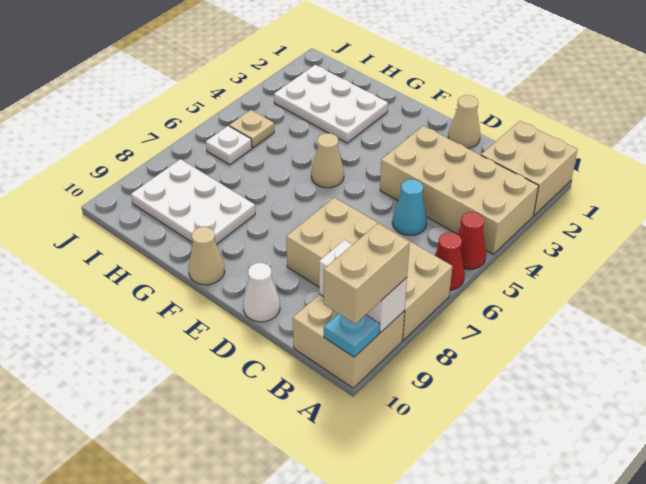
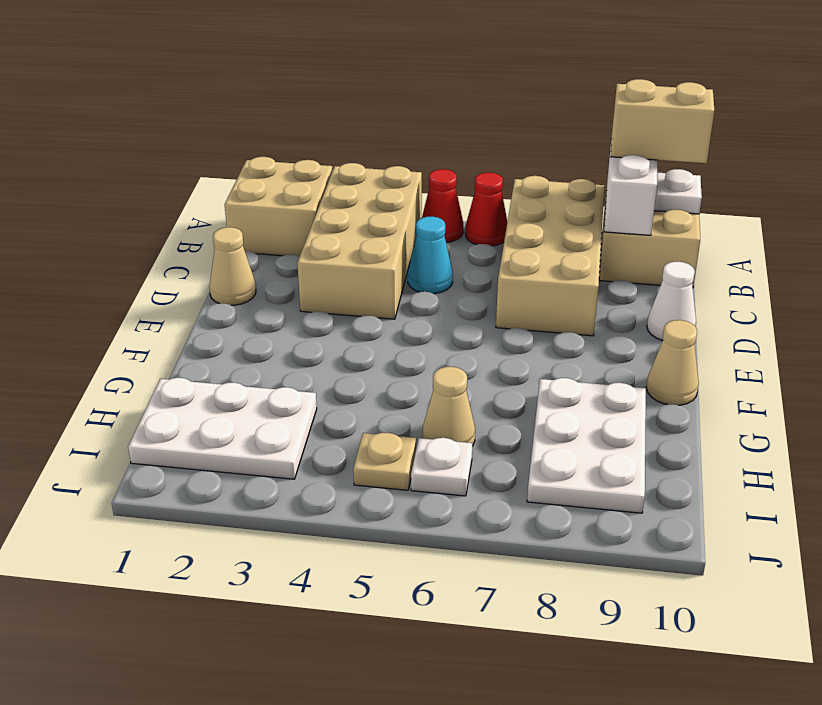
cyan plate A10 level 2 -> white plate A10 level 2
tan cone F5 level 1 -> tan cone H6 level 1
white plate G2:I3 level 1 -> white plate H1:I3 level 1

